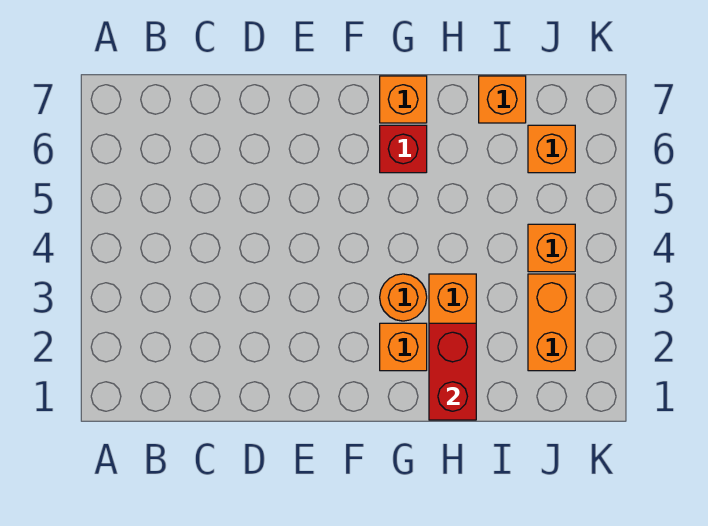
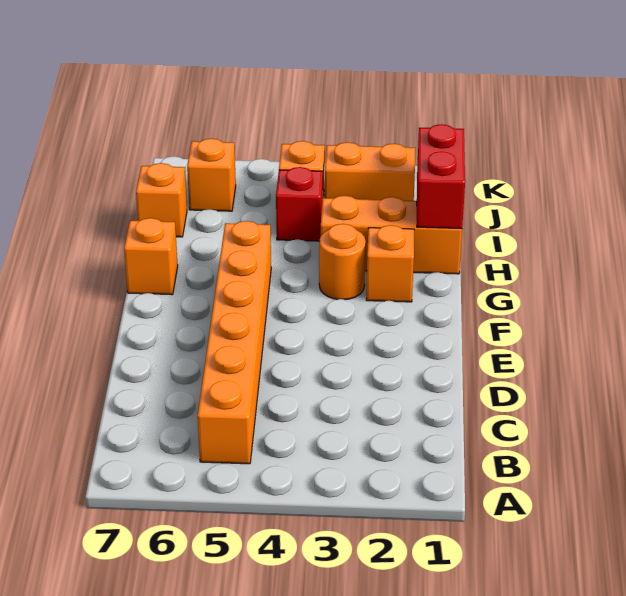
none -> orange brick B5:G5 level 1
red brick G6 level 1 -> red brick I4 level 1
red brick H1:H2 level 2 -> red brick H1:I1 level 2

